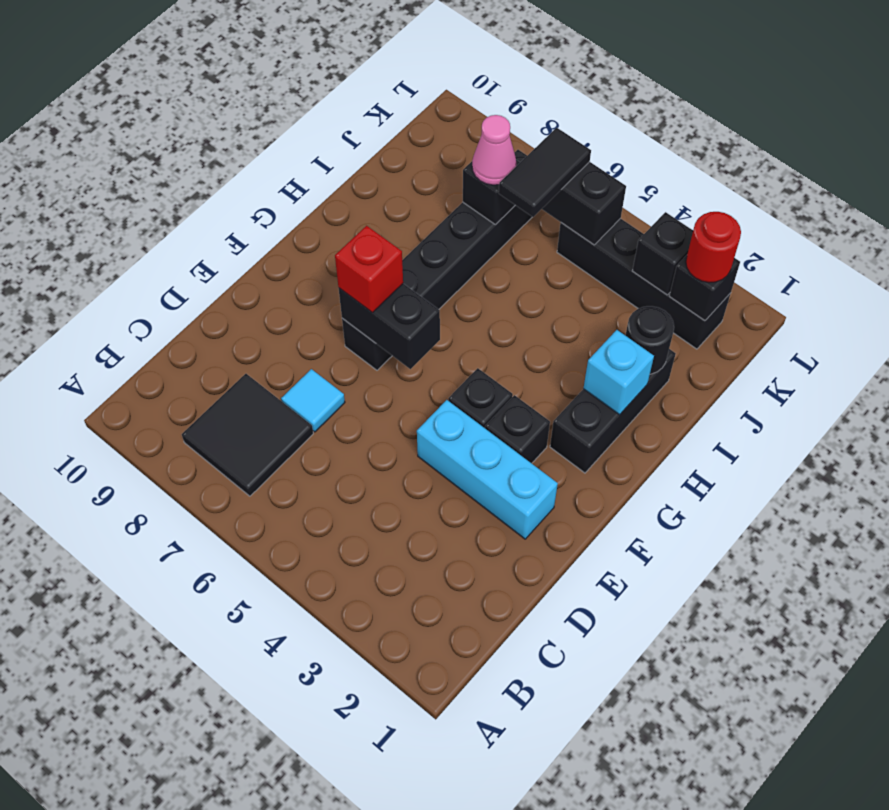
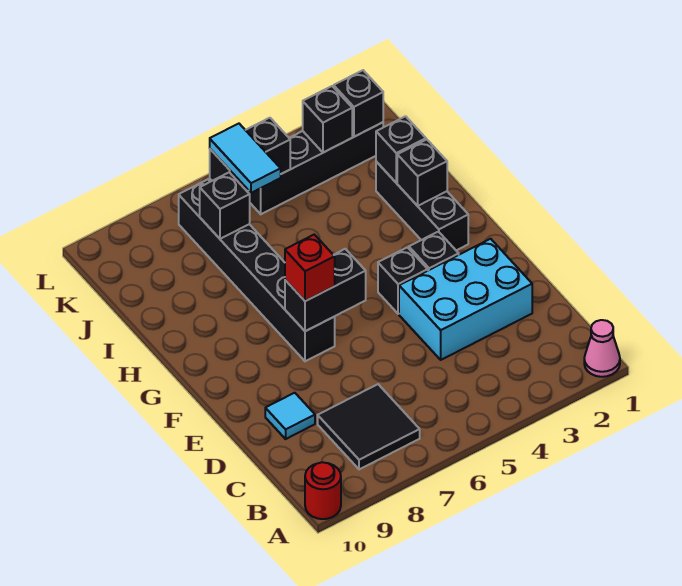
cyan tile D7 level 1 -> cyan tile D9 level 1
cyan brick E2:E4 level 1 -> cyan brick D2:E4 level 1
cyan brick H2 level 2 -> black brick H2 level 2
black round brick I2 level 2 -> black brick I2 level 2
black tile J6:K6 level 3 -> cyan tile J6:K6 level 3
pink cone J7 level 3 -> pink cone A1 level 1
red round brick K2 level 3 -> red round brick A10 level 1

